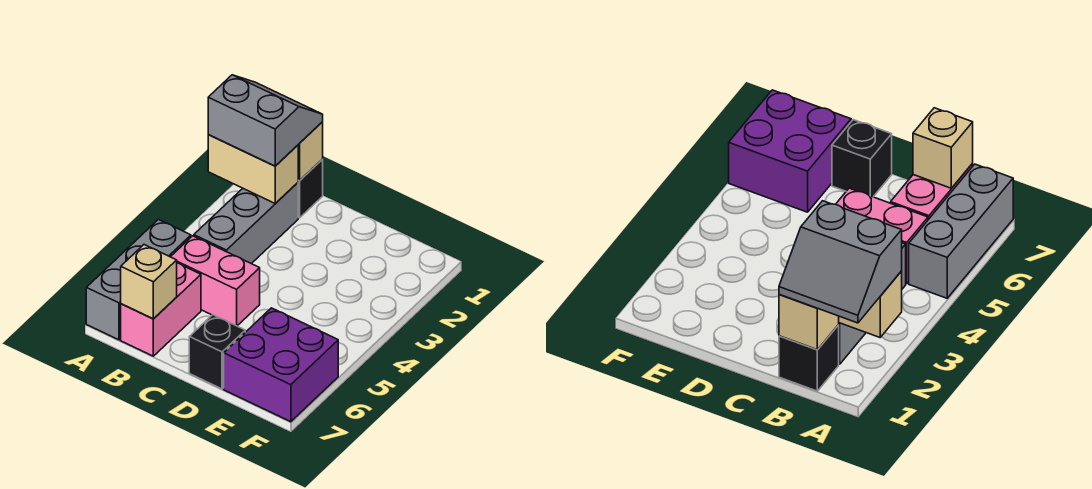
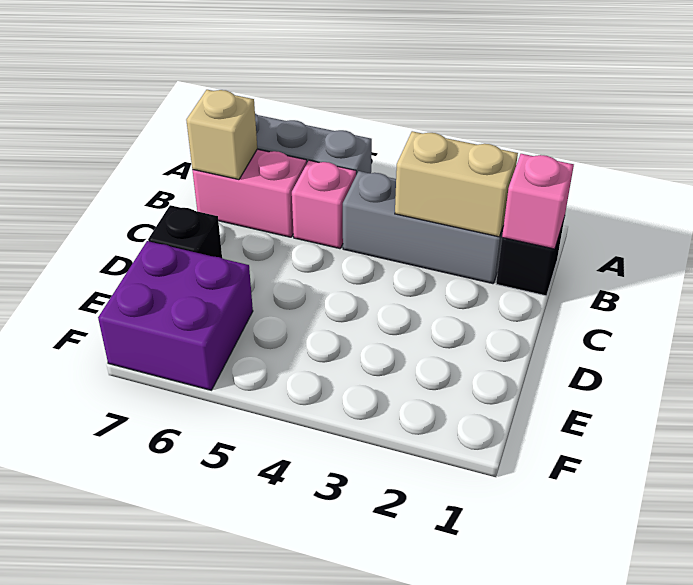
grey slope A1:B2 level 3 top 2 -> none
tan brick A2:B2 level 2 -> tan brick B2:B3 level 2
tan brick B1 level 2 -> pink brick B1 level 2
pink brick B5:C5 level 1 -> pink brick B5 level 1

